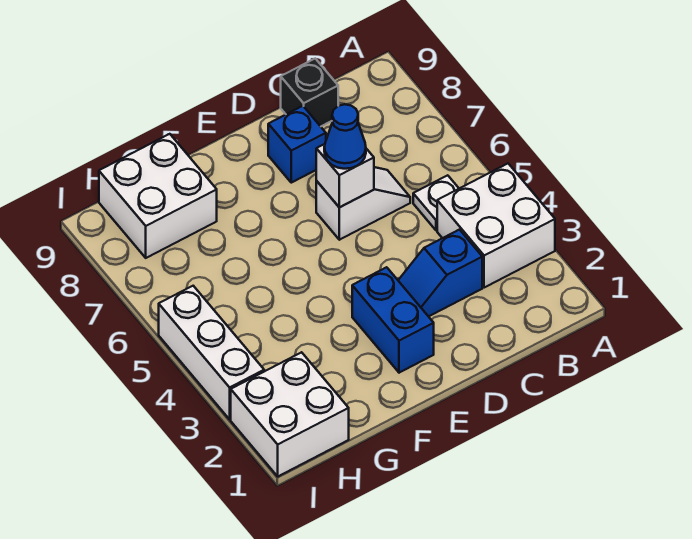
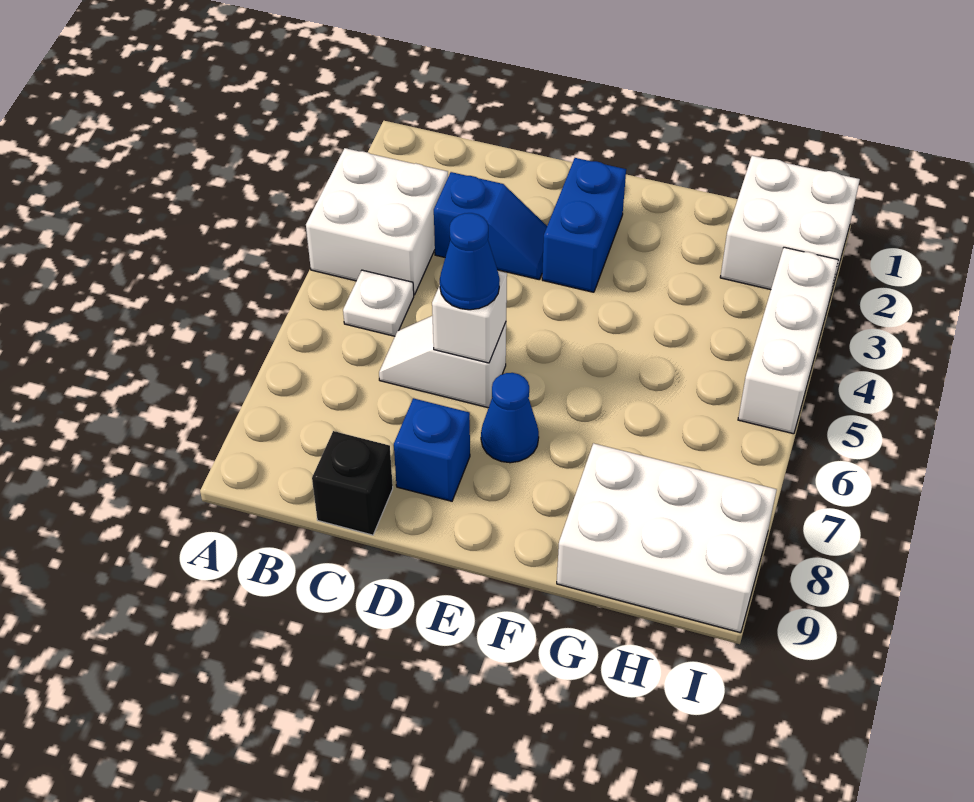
none -> blue cone E7 level 1
white brick G8:H9 level 1 -> white brick G8:I9 level 1

